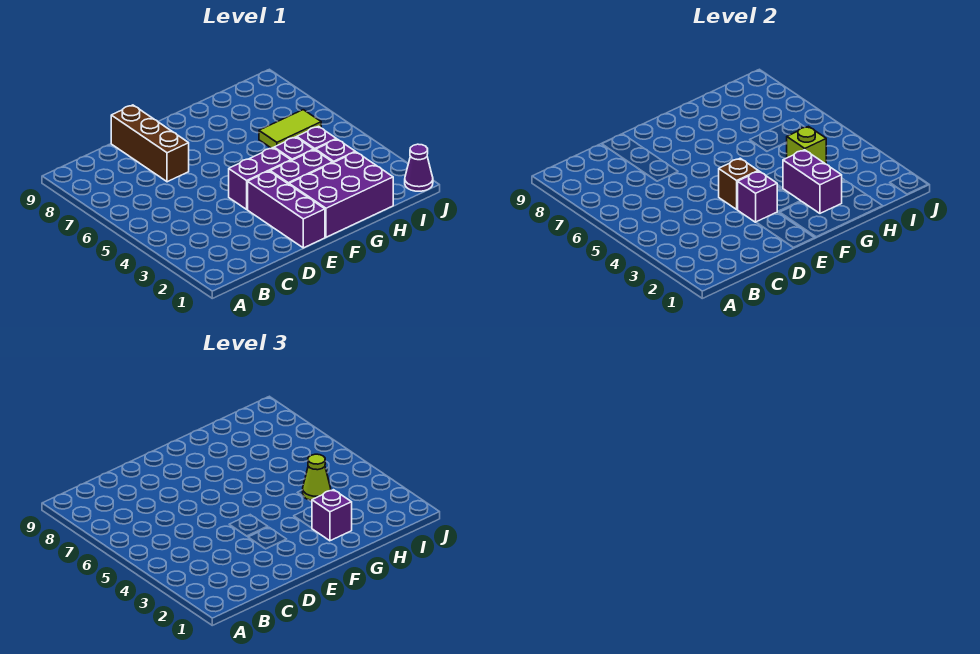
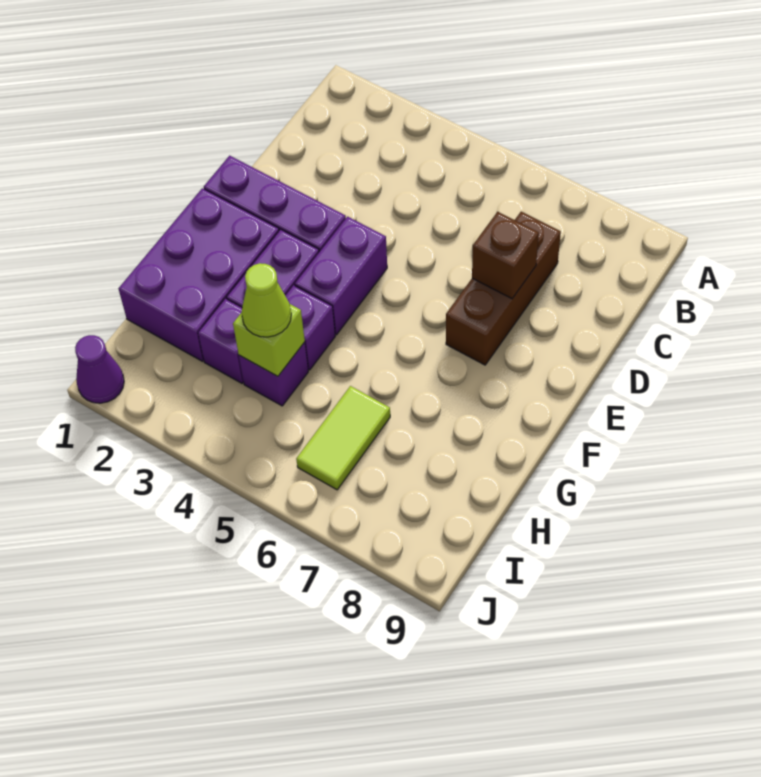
brown brick D7:D9 level 1 -> brown brick C7:E7 level 1
purple brick E3 level 2 -> none
brown brick E4 level 2 -> brown brick D7 level 2
purple brick G2:G3 level 2 -> none
purple brick G2 level 3 -> none

